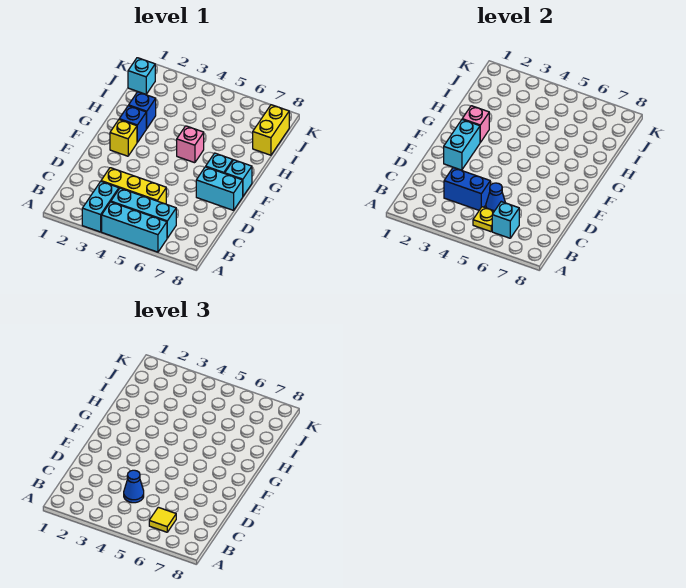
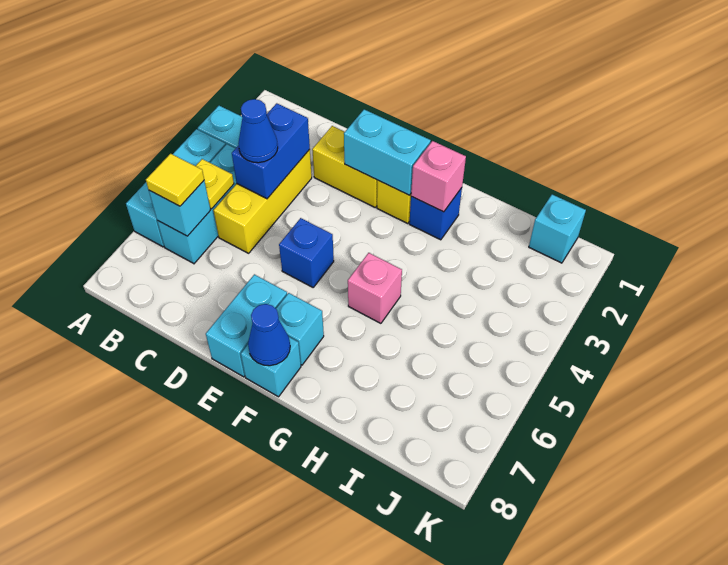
blue cone C5 level 2 -> blue cone F8 level 2
blue brick H2 level 1 -> blue brick E5 level 1
yellow brick I8:J8 level 1 -> yellow brick D2:E2 level 1

